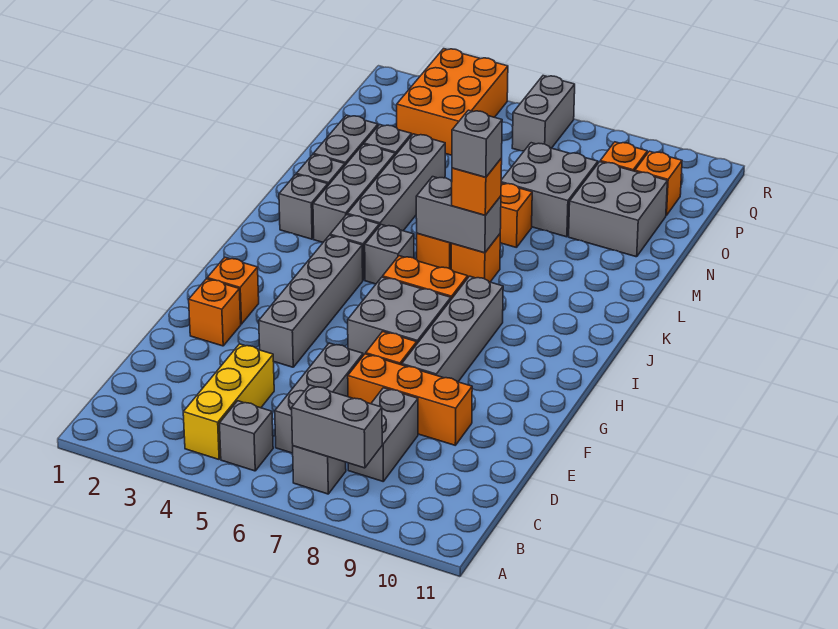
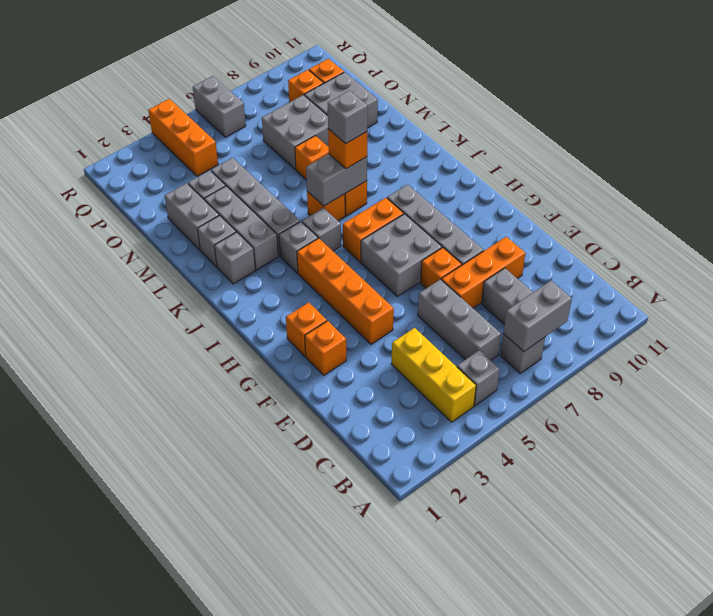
grey brick F4:I4 level 1 -> orange brick F4:I4 level 1
orange brick P3:R4 level 1 -> orange brick P4:R4 level 1

